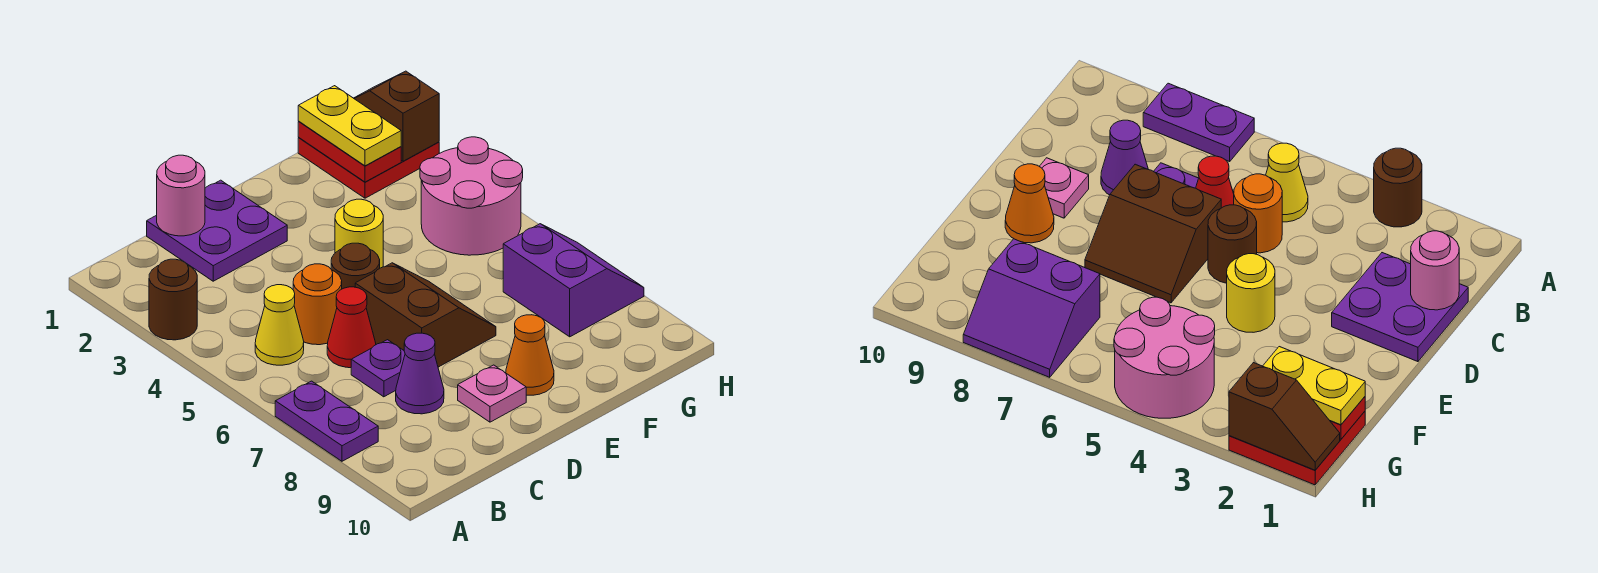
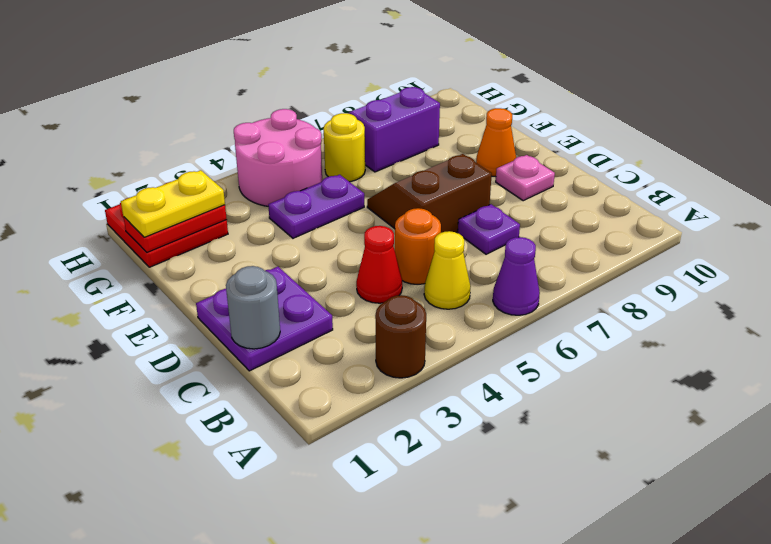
purple plate A7:A8 level 1 -> purple plate F4:F5 level 1
pink round brick C1 level 2 -> grey round brick C1 level 2
red cone C6 level 1 -> red cone C4 level 1
purple cone C8 level 1 -> purple cone A6 level 1
brown round brick D5 level 1 -> none
yellow round brick E4 level 1 -> yellow round brick G6 level 1
brown slope H1:H2 level 2 top 2 -> none

